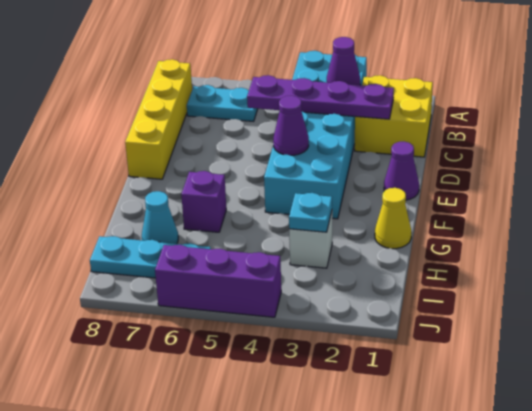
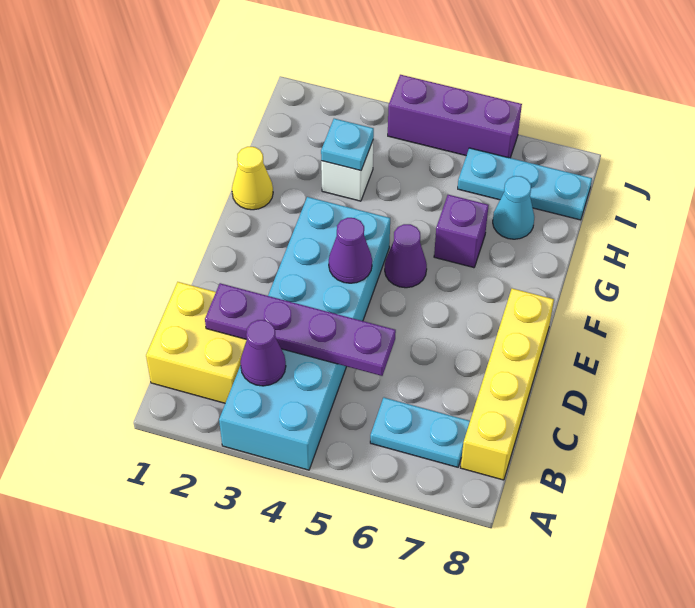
purple cone E1 level 1 -> purple cone F5 level 1

